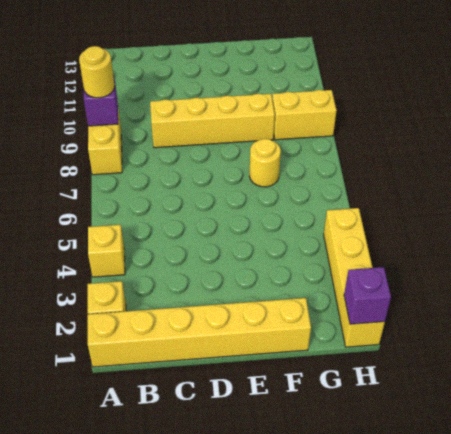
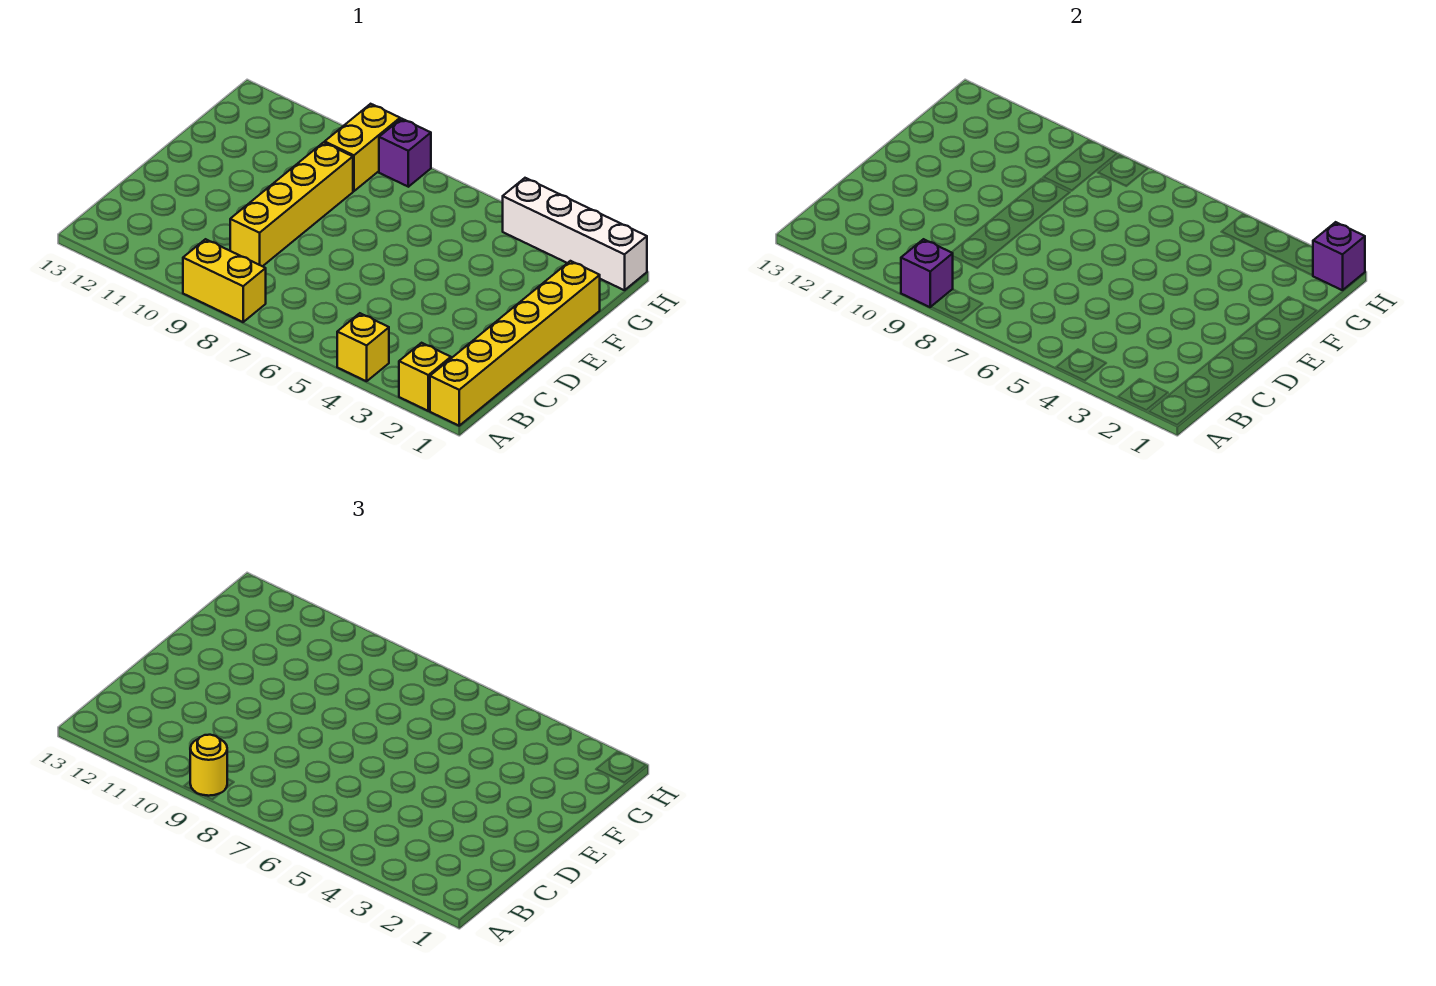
yellow round brick F7 level 1 -> none
yellow brick H1:H4 level 1 -> white brick H1:H4 level 1
none -> purple brick H8 level 1

